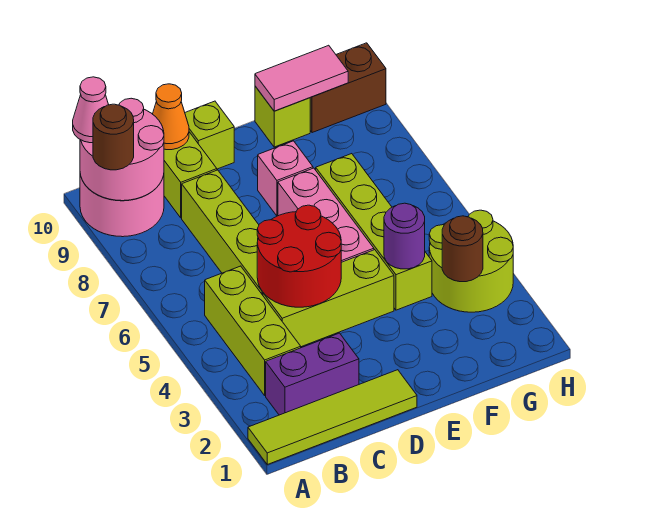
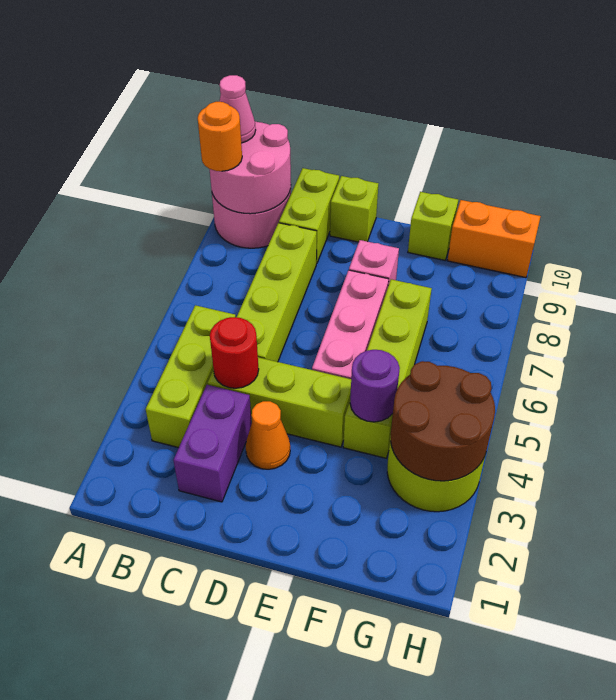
lime tile A1:D1 level 1 -> none
brown round brick A9 level 3 -> orange round brick A9 level 3
purple brick B2:C2 level 1 -> purple brick C2:C3 level 1
red round brick C4:D5 level 2 -> red round brick C4 level 2
orange cone C10 level 2 -> orange cone D3 level 1
pink tile F10:G10 level 2 -> none
brown round brick G3 level 2 -> brown round brick G3:H4 level 2
brown brick G10:H10 level 1 -> orange brick G10:H10 level 1

